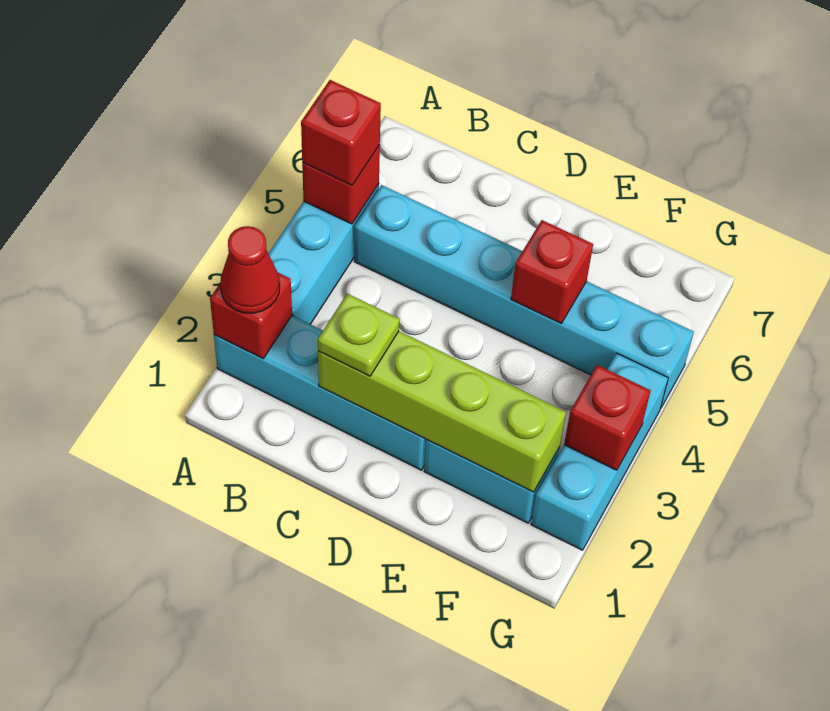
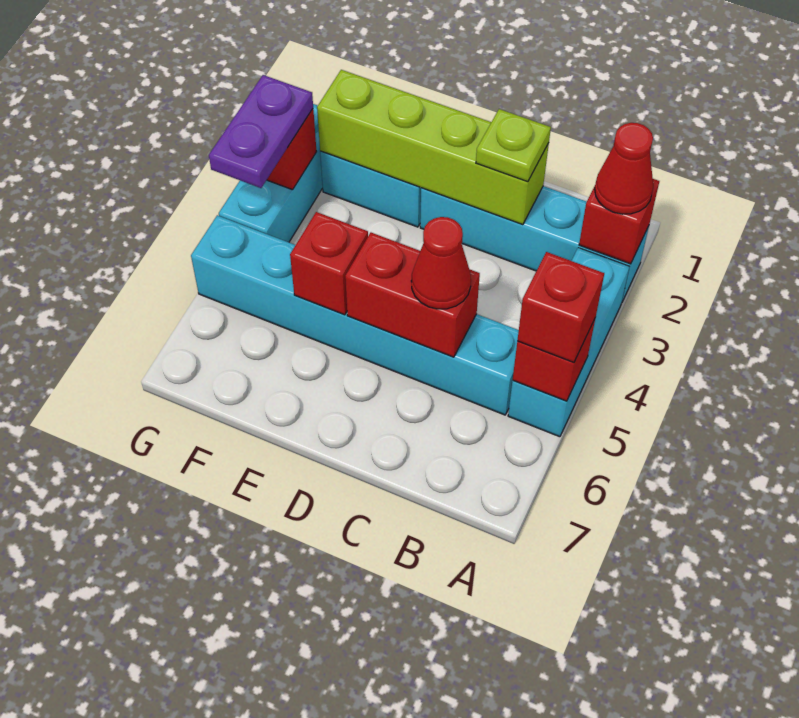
none -> red brick C5:D5 level 2
none -> red cone C5 level 3
none -> purple plate G3:G4 level 3

